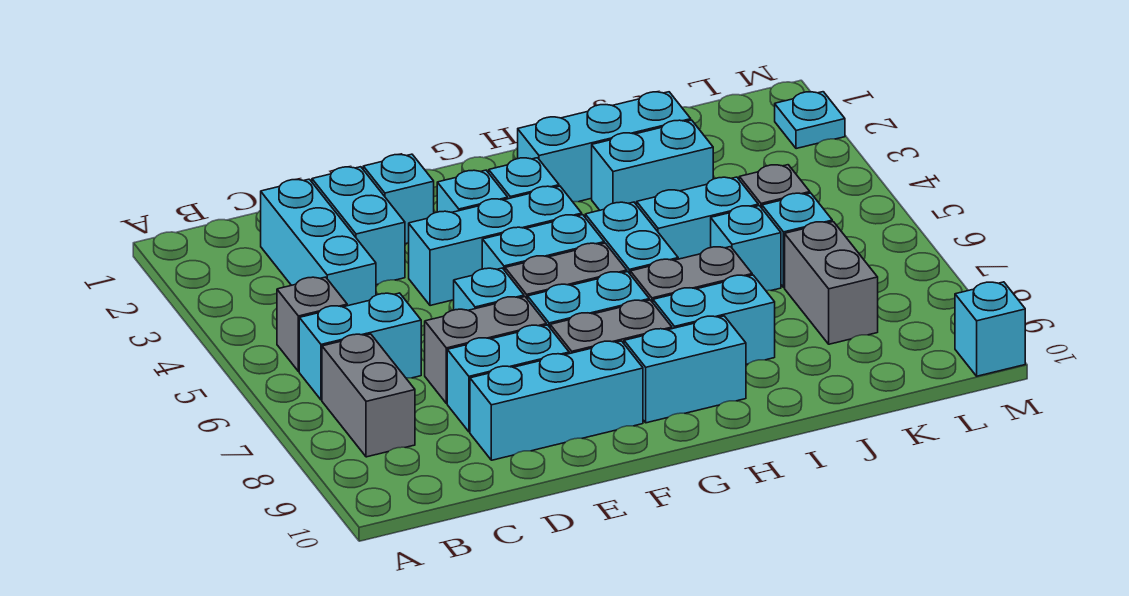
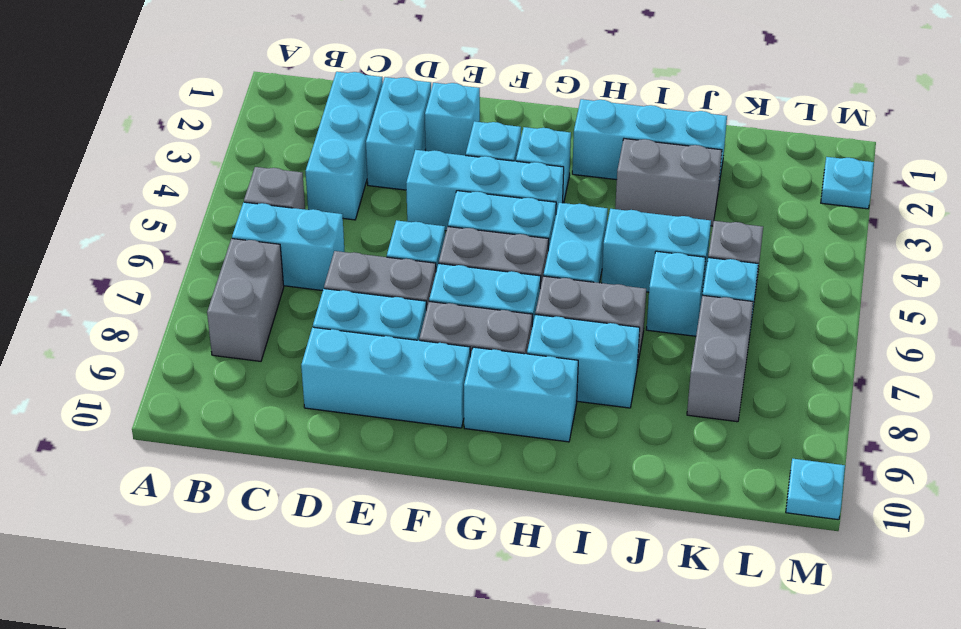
cyan brick I3:J3 level 1 -> grey brick I3:J3 level 1
cyan brick M10 level 1 -> cyan plate M10 level 1

